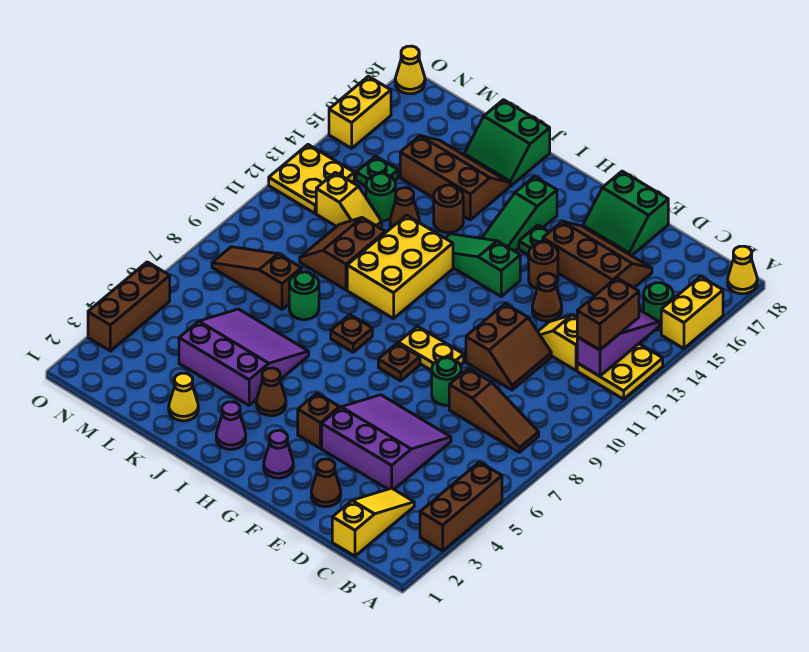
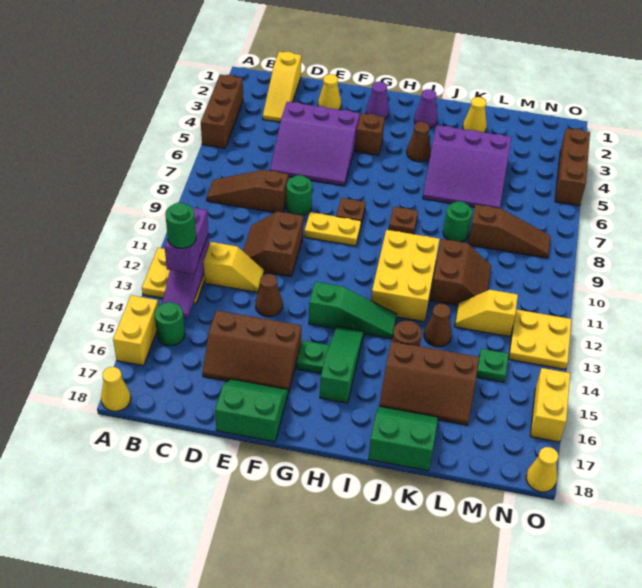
brown brick B12:B13 level 3 -> purple brick B12:B13 level 3
brown cone E2 level 1 -> yellow cone E2 level 1
brown round brick F14 level 1 -> none
green round brick L13 level 1 -> green round brick B13 level 4

